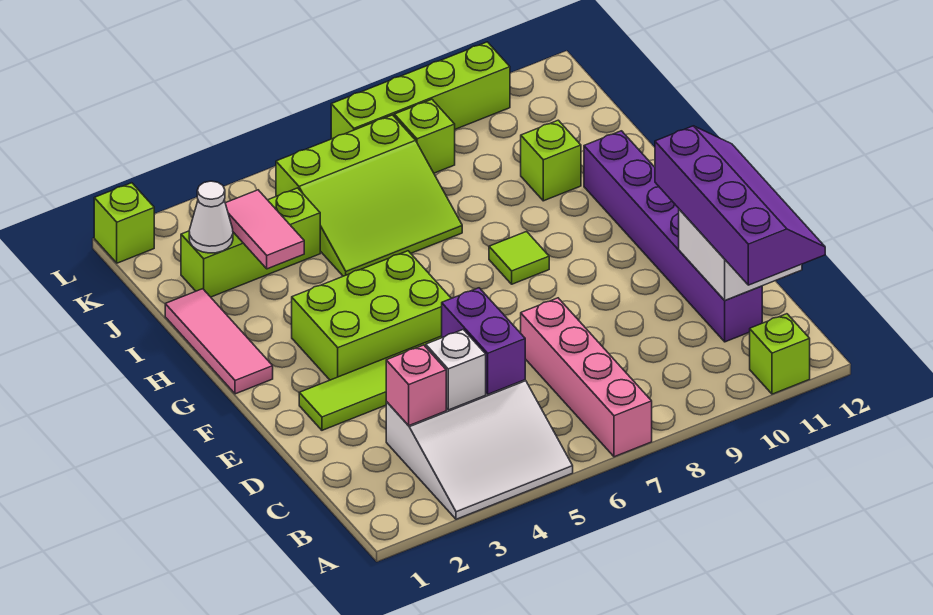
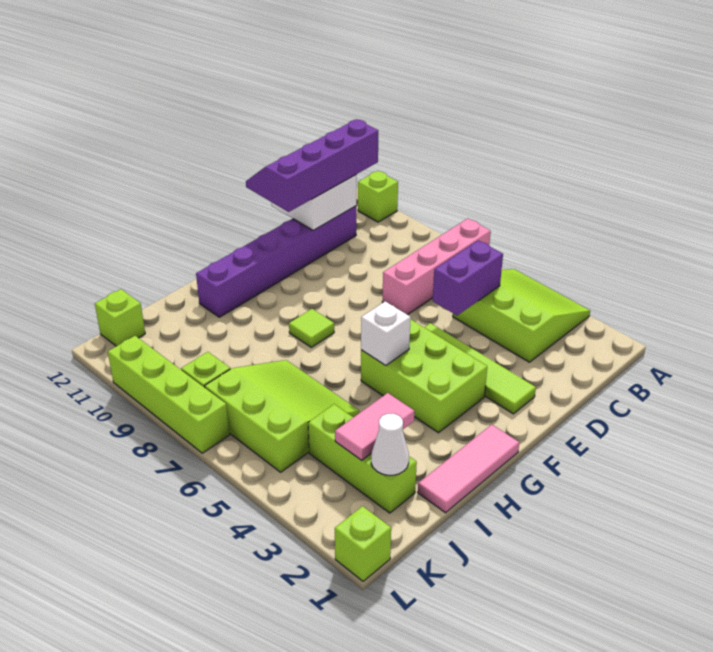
white slope A3:C5 level 1 top C -> lime slope A3:C5 level 1 top C
pink brick C3 level 2 -> none
white brick C4 level 2 -> white brick G5 level 2
lime brick I10 level 1 -> lime brick K12 level 1

